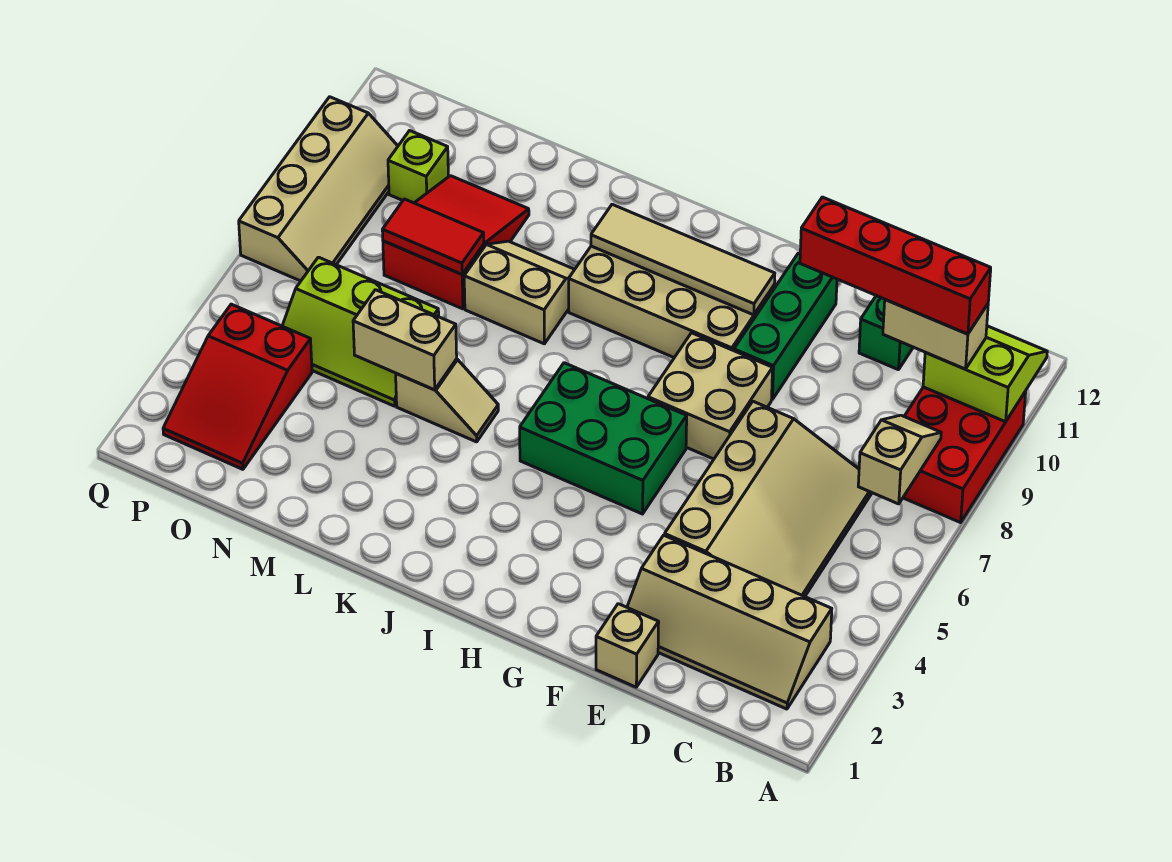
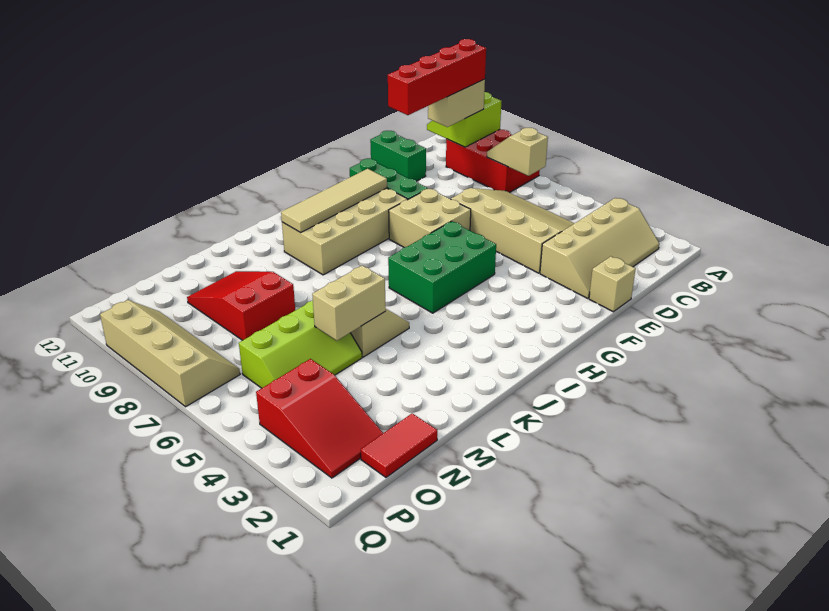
tan slope K8:L9 level 1 top 8 -> none
red tile M8:N8 level 2 -> red tile N1:O1 level 1
lime brick O10 level 1 -> none

